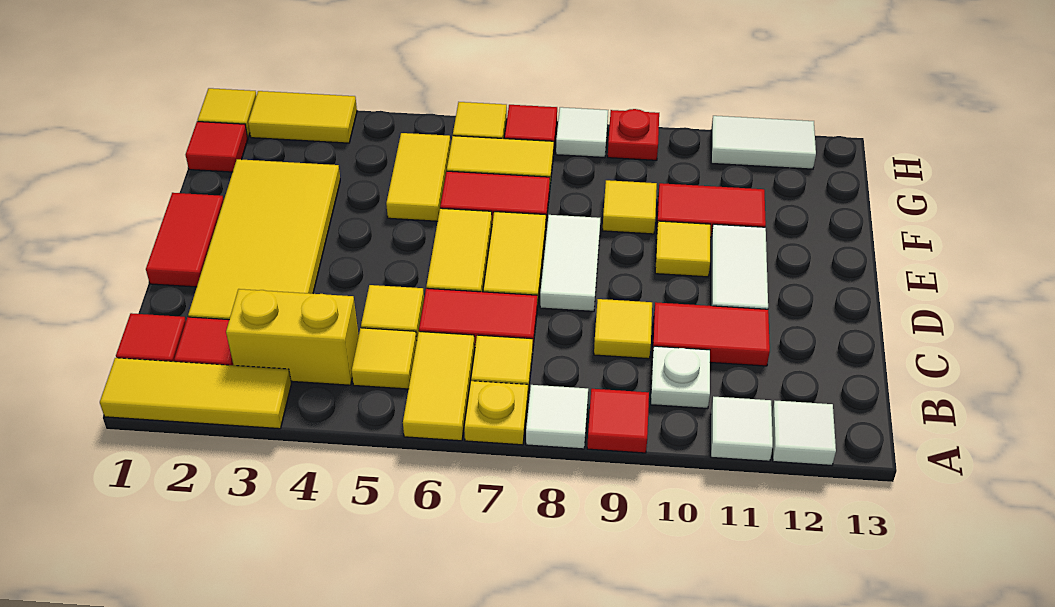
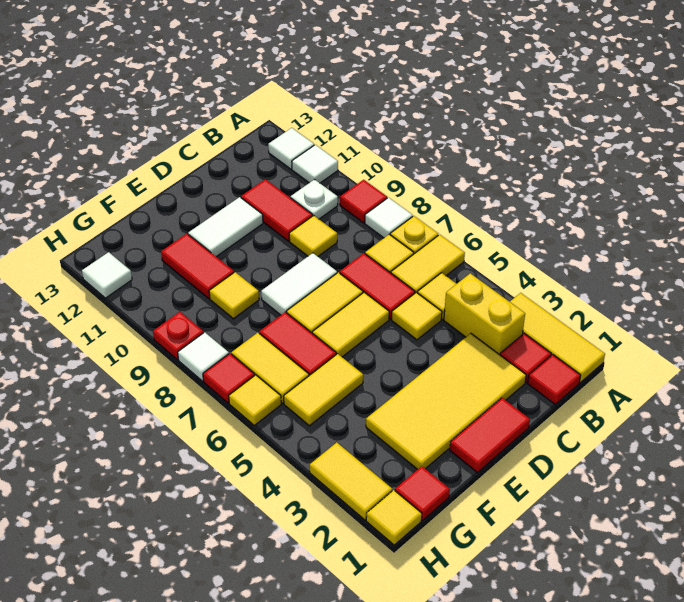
yellow tile E10 level 1 -> none
white tile H11:H12 level 1 -> white tile H12 level 1

